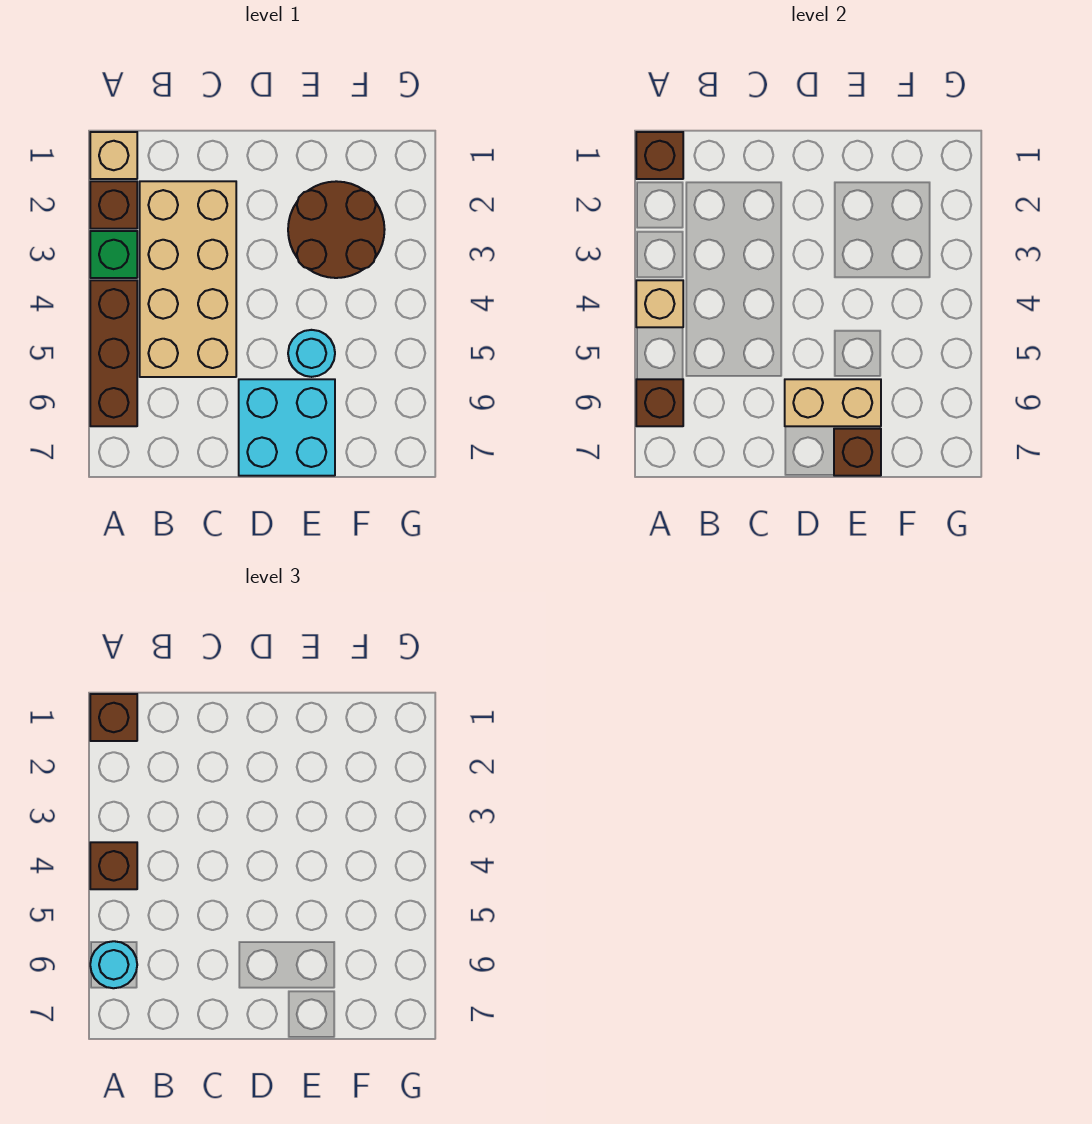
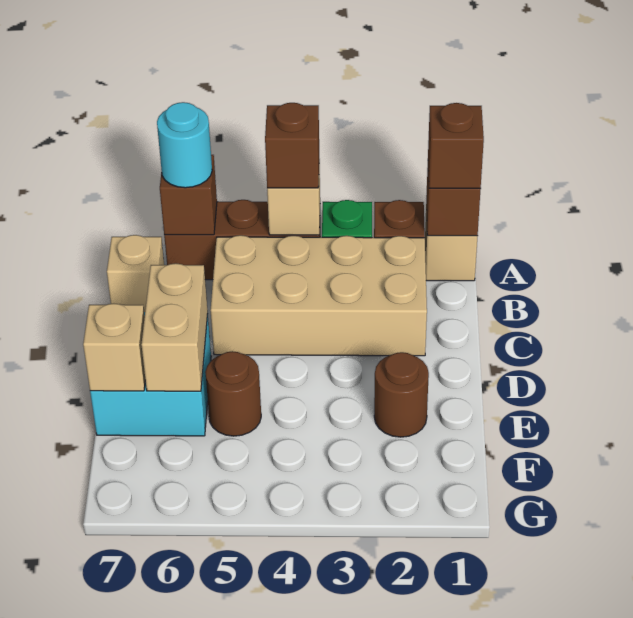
none -> tan brick B7 level 1
brown round brick E2:F3 level 1 -> brown round brick E2 level 1
cyan round brick E5 level 1 -> brown round brick E5 level 1
brown brick E7 level 2 -> tan brick E7 level 2

